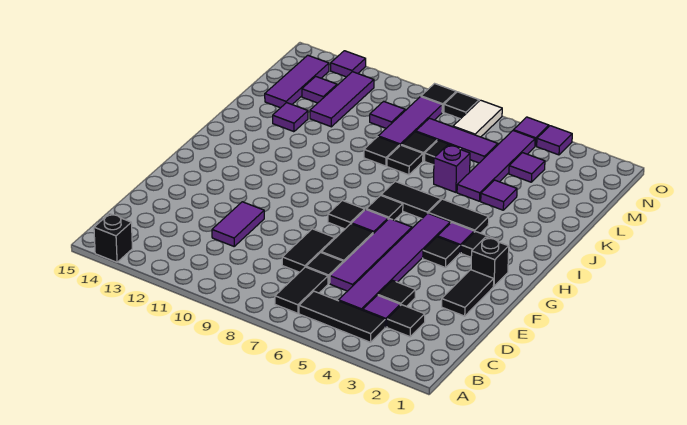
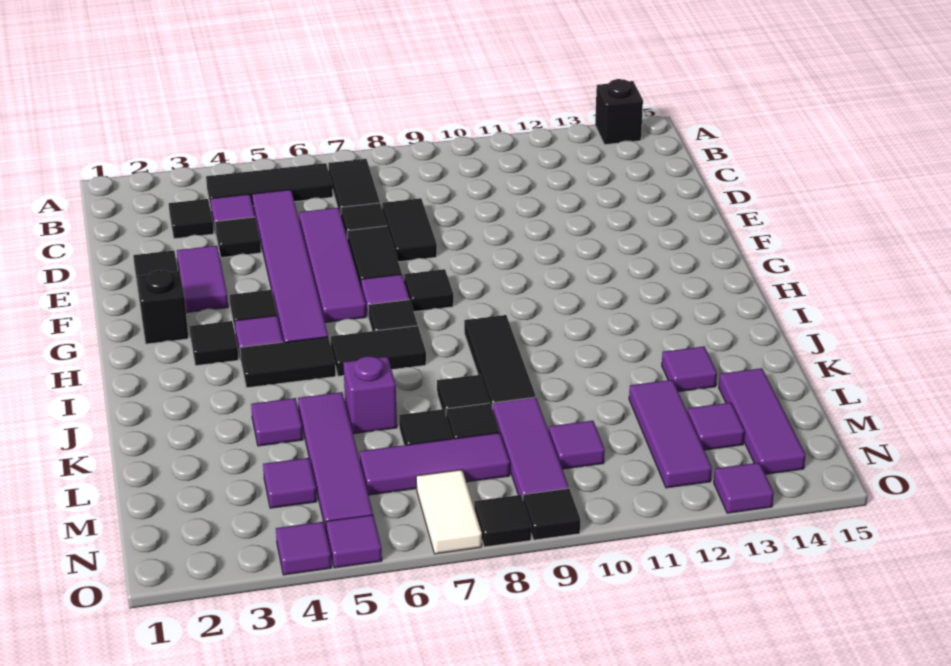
purple tile D11:E11 level 1 -> purple tile E3:F3 level 1
black tile K9 level 1 -> black tile I9:K9 level 1

